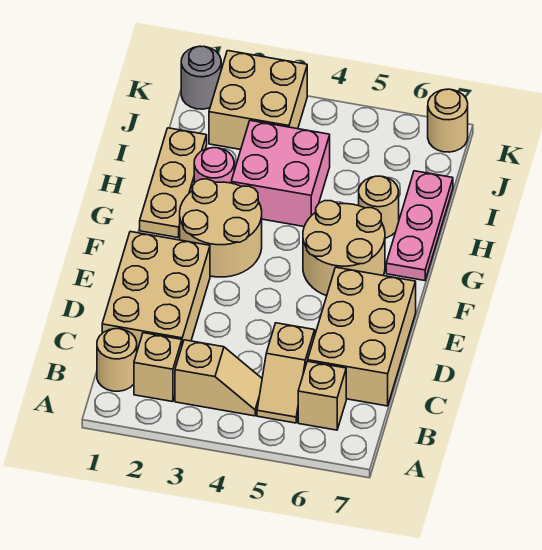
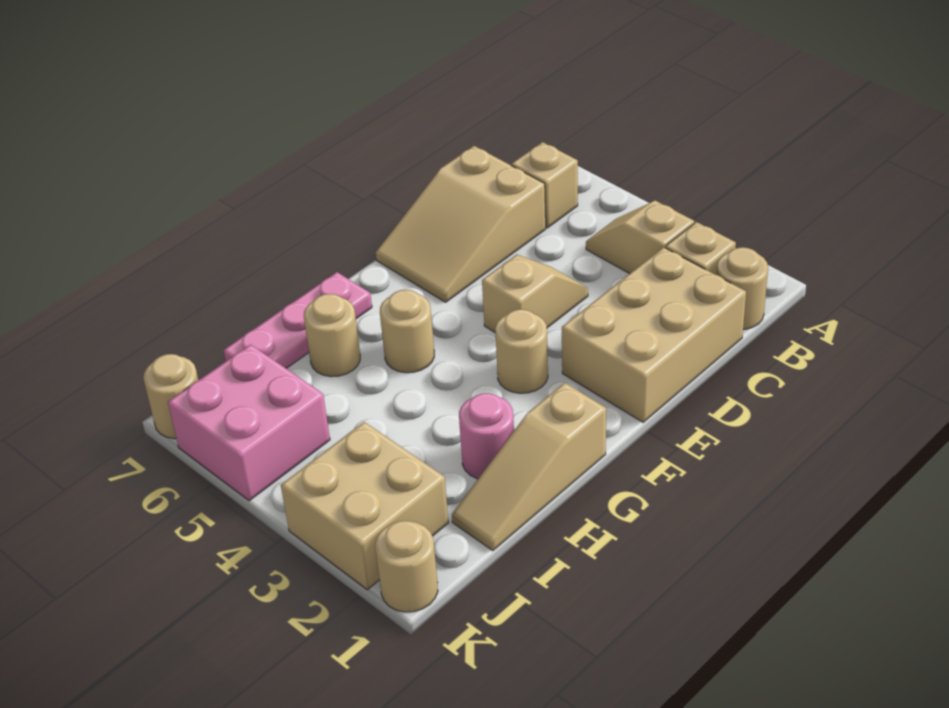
tan slope B5:C5 level 1 top C -> tan slope D4:E4 level 1 top E
tan brick C6:E7 level 1 -> tan slope C6:E7 level 1 top C
tan round brick F2:G3 level 1 -> tan round brick F3 level 1
tan round brick F5:G6 level 1 -> tan round brick G5 level 1
tan plate G1:I1 level 1 -> tan slope G1:I1 level 1 top G
pink brick H3:I4 level 1 -> pink brick J5:K6 level 1
grey round brick K1 level 1 -> tan round brick K1 level 1

